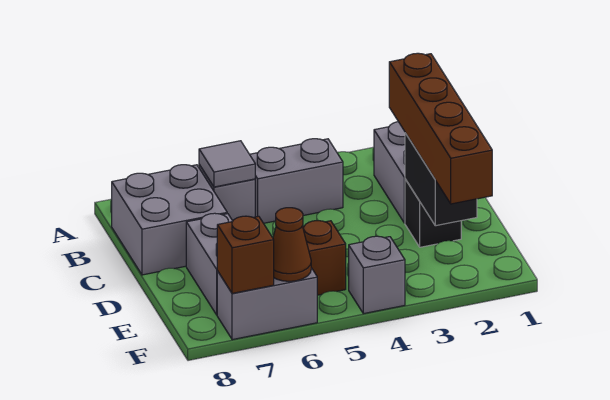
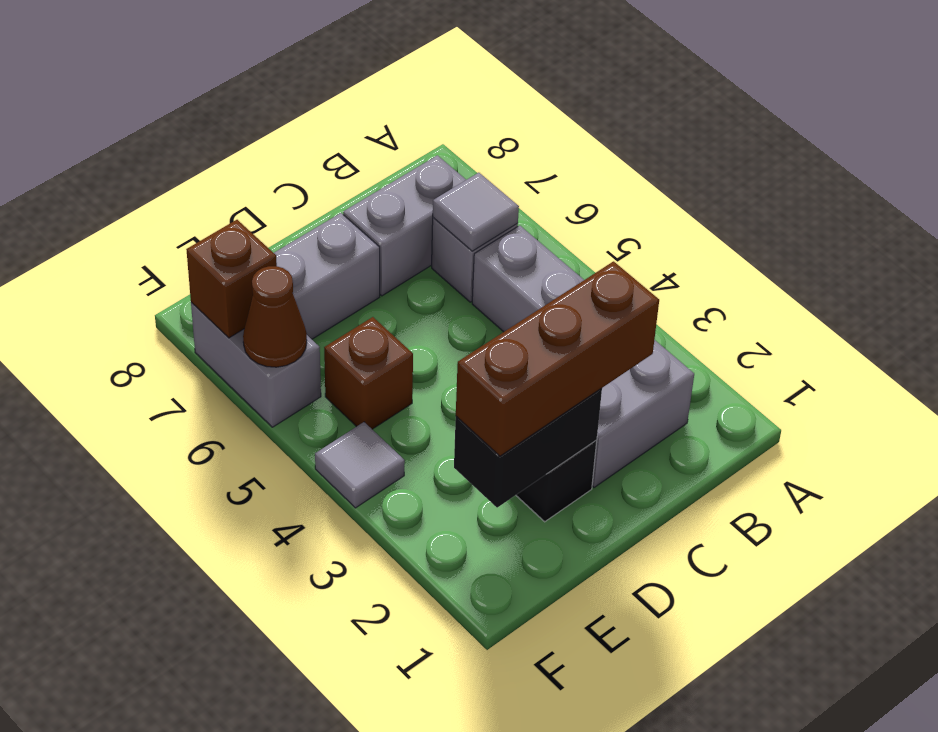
grey brick B7:C8 level 1 -> grey brick B7:C7 level 1
brown brick C2:F2 level 3 -> brown brick C2:E2 level 3
grey brick F4 level 1 -> grey tile F4 level 1

